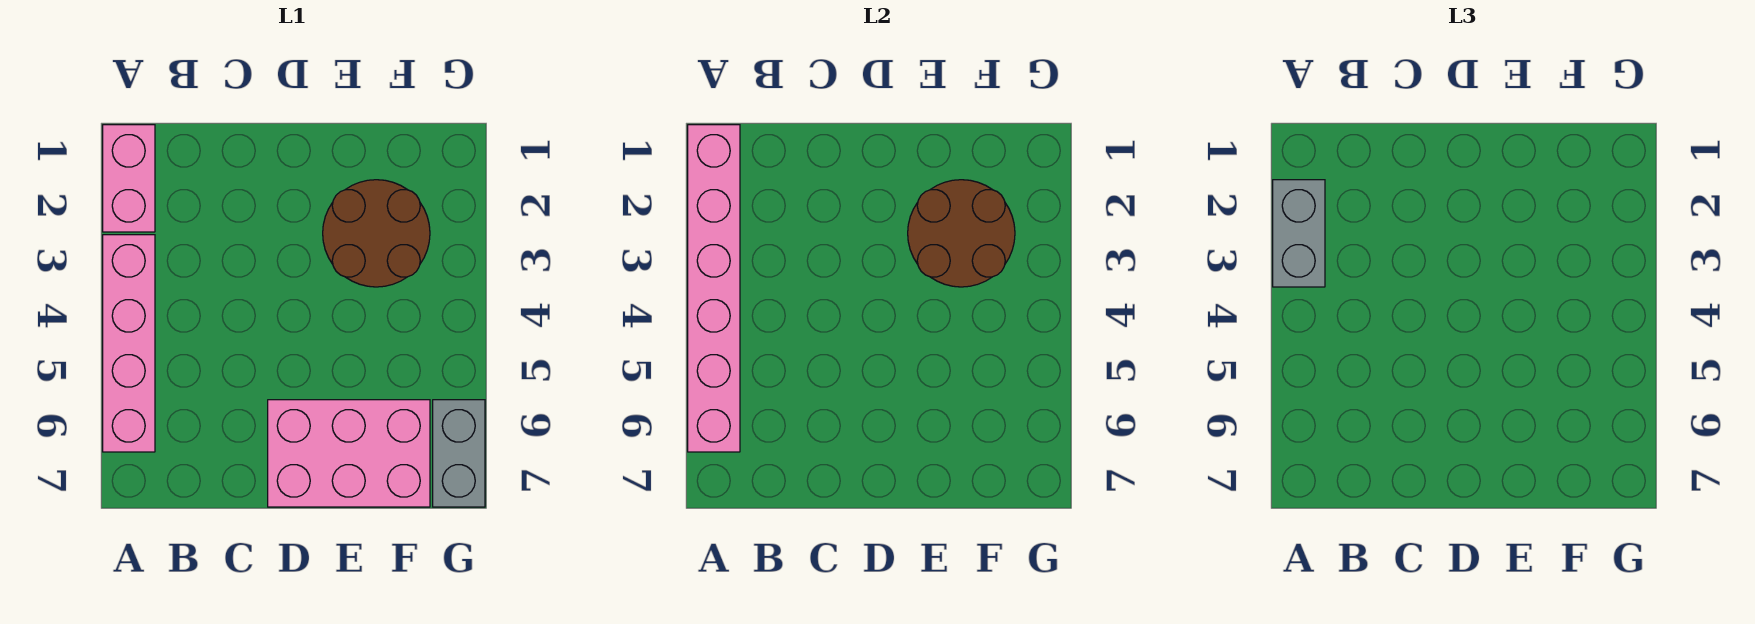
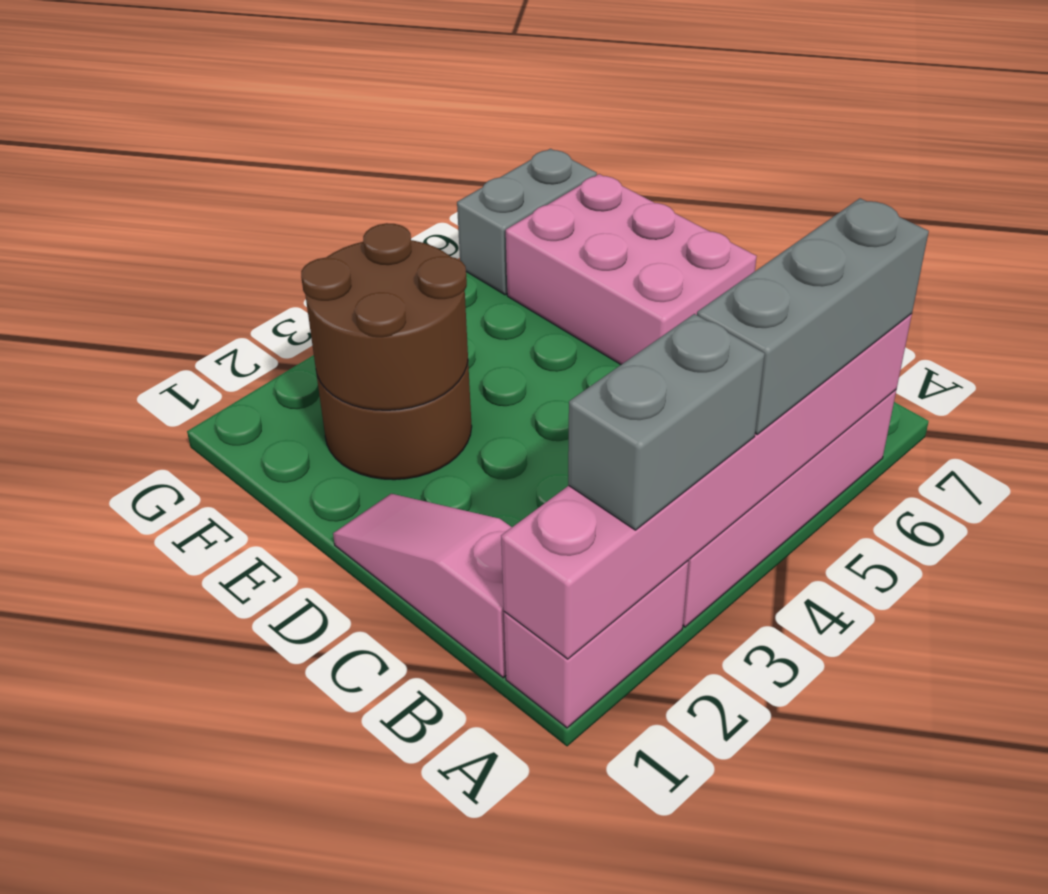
none -> grey brick A4:A6 level 3
none -> pink slope B1:D1 level 1 top B

